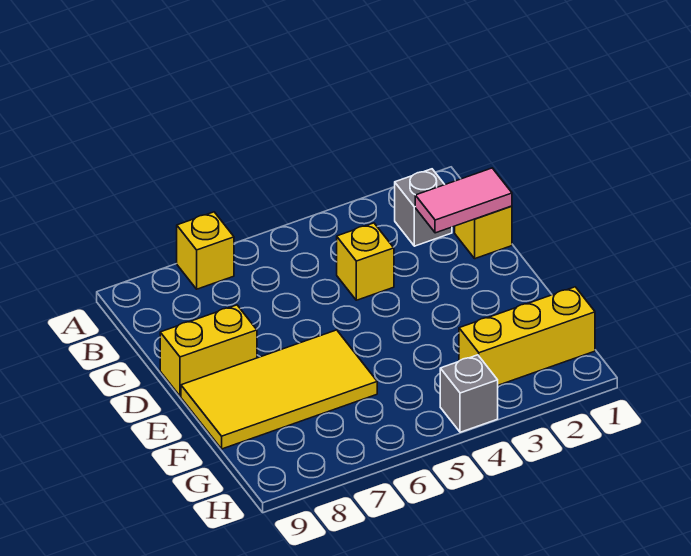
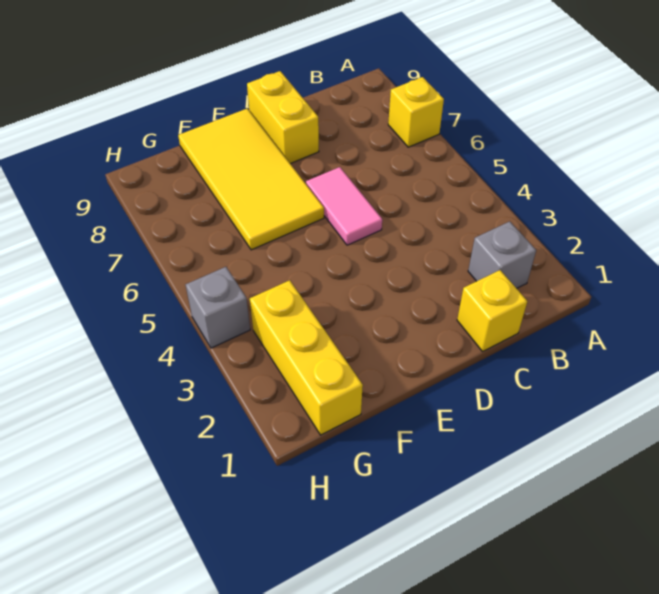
pink tile C1:C2 level 2 -> pink tile D5:D6 level 1
yellow brick C4 level 1 -> none

